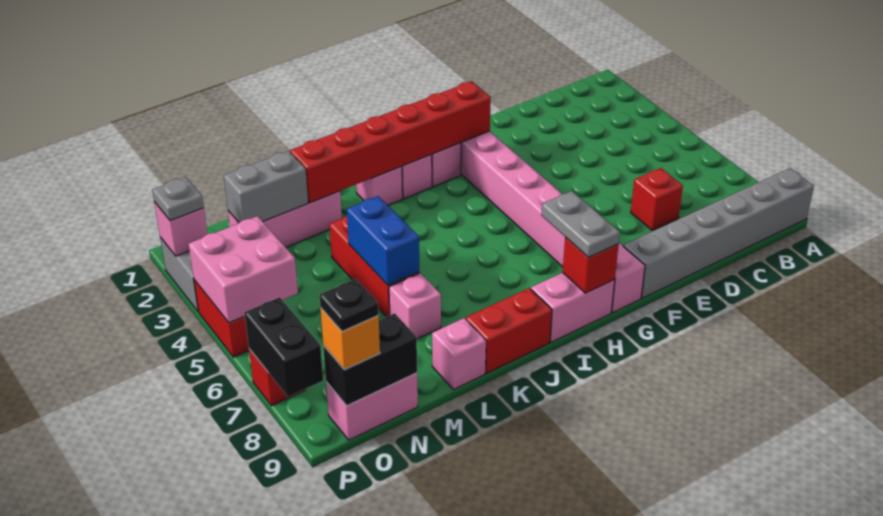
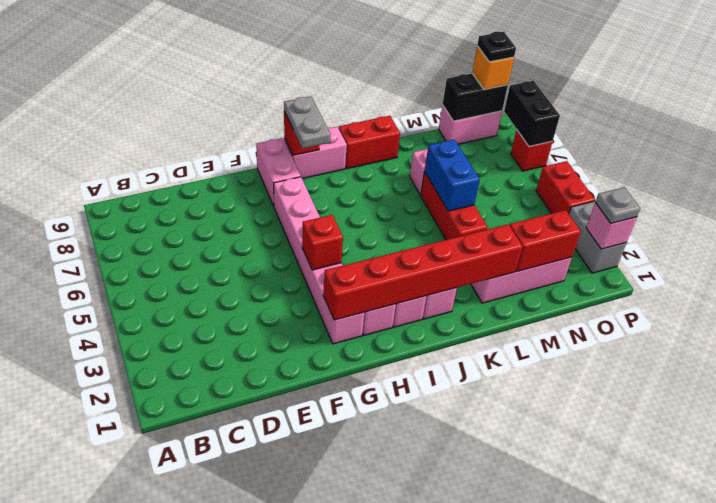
grey brick A9:F9 level 1 -> none
red brick D7 level 1 -> red brick G4 level 2
pink brick L9 level 1 -> none
grey brick M2:N2 level 2 -> red brick M2:N2 level 2
pink brick O4:P5 level 2 -> none

